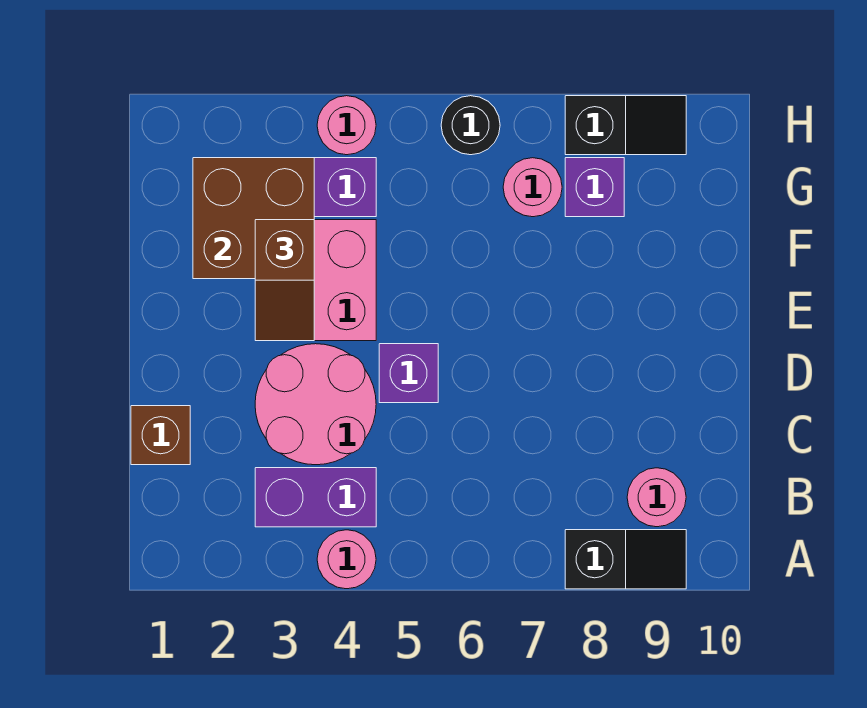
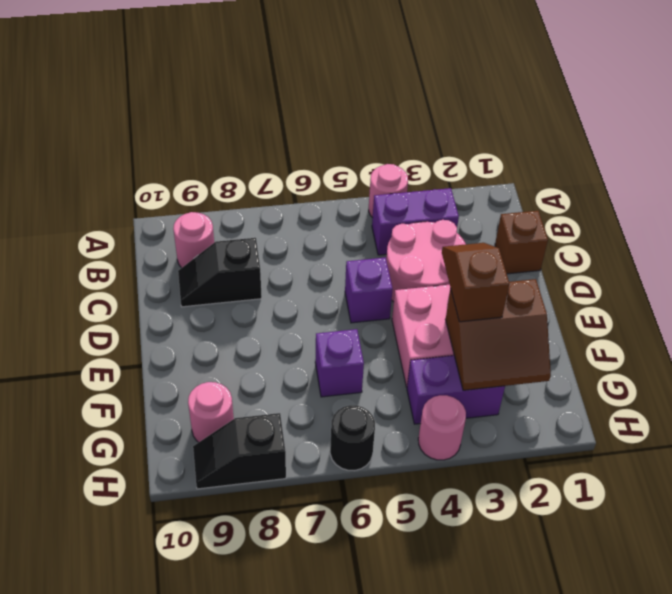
black slope A8:A9 level 1 top 8 -> black slope C8:C9 level 1 top 8
brown brick F2:G3 level 2 -> brown slope F2:G3 level 2 top F
pink round brick G7 level 1 -> pink round brick G9 level 1
purple brick G8 level 1 -> purple brick F6 level 1

